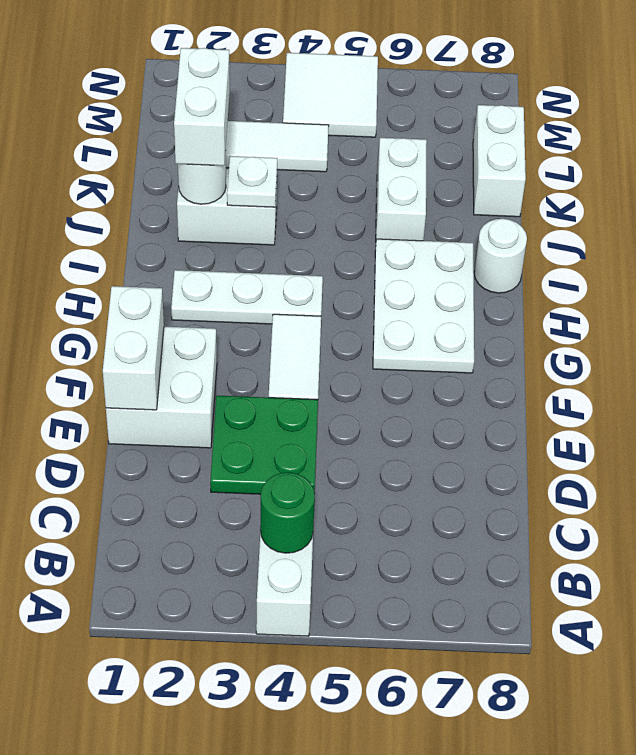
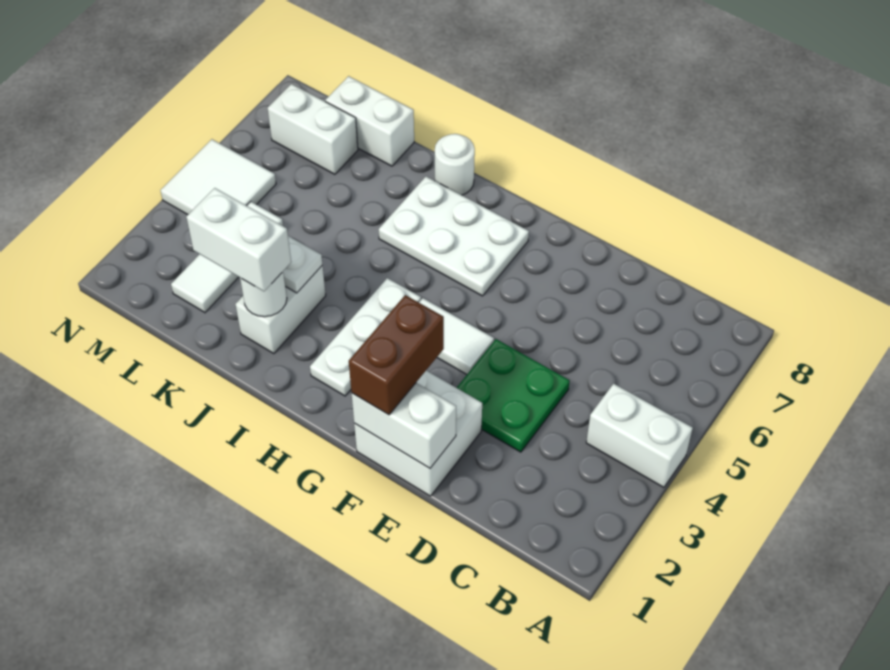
green round brick B4 level 2 -> none
none -> brown brick F1:F2 level 3
white brick J6:K6 level 1 -> white brick L7:M7 level 1

